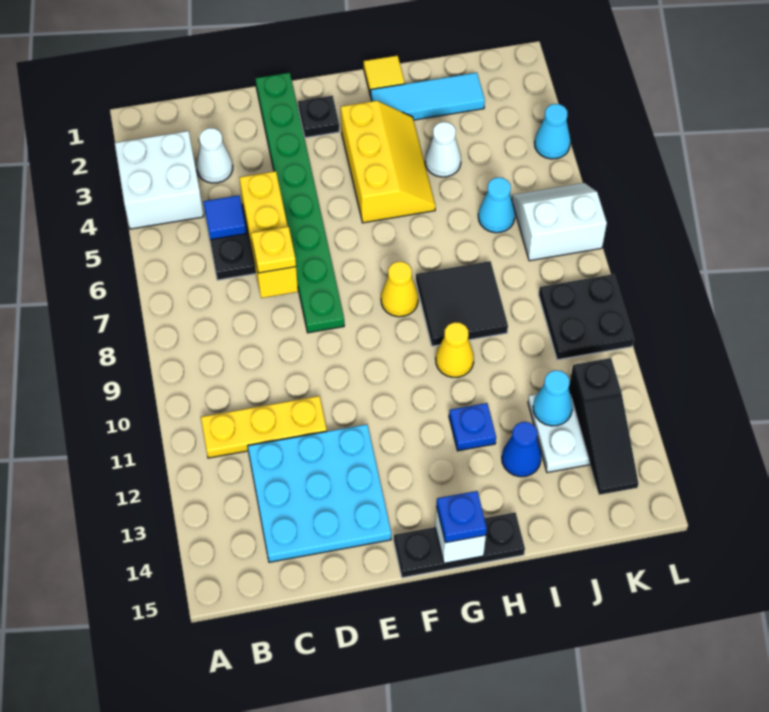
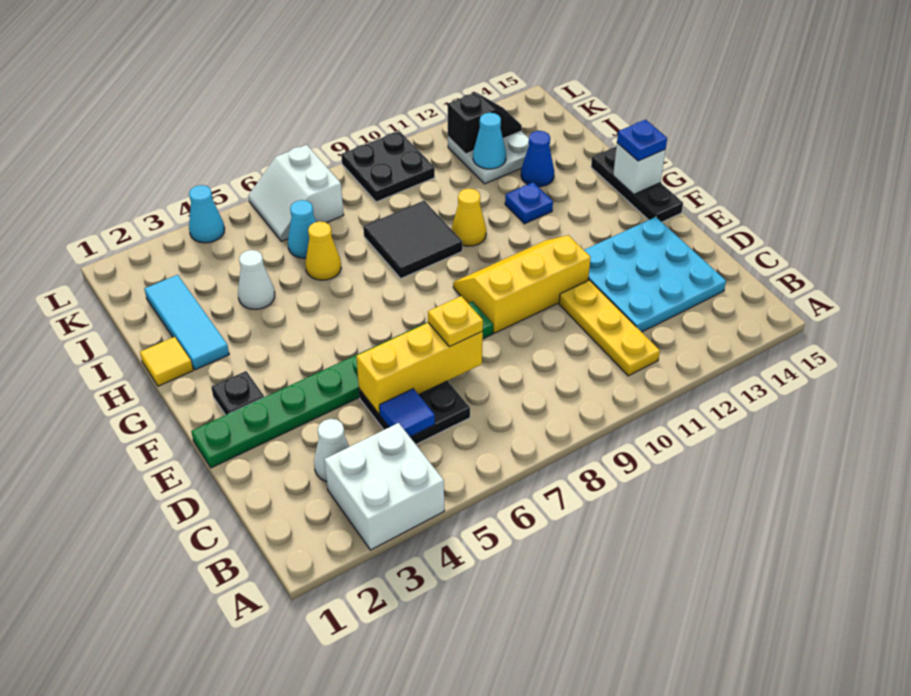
yellow slope G3:H5 level 1 top G -> yellow slope E9:F11 level 1 top E
yellow cone G8 level 1 -> yellow cone I6 level 1
black slope K12:K14 level 2 top 12 -> black slope K12:K13 level 2 top 12

